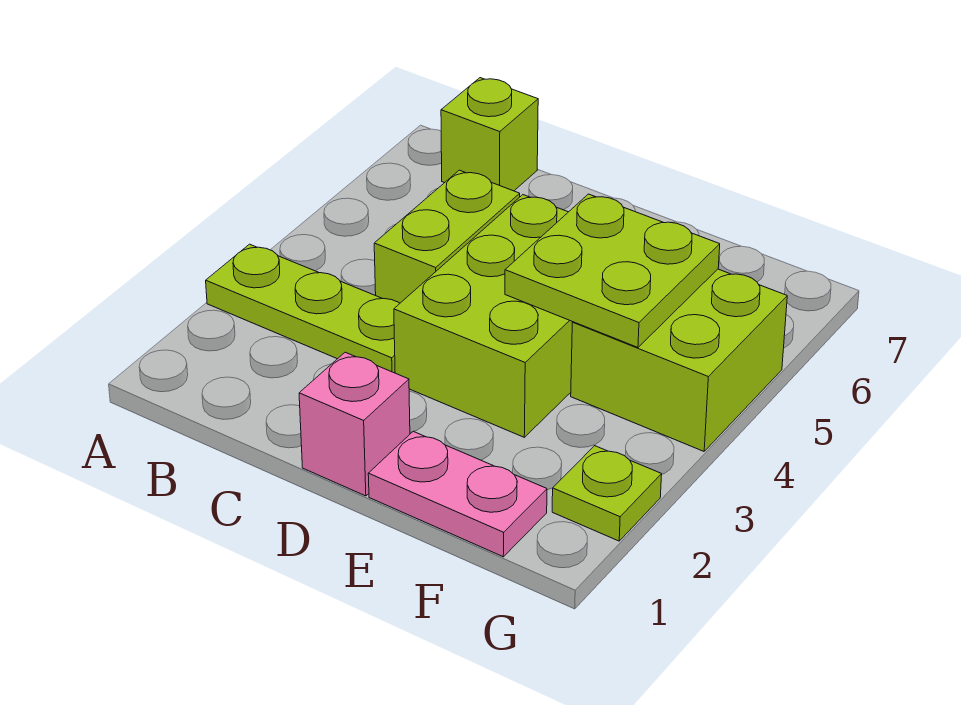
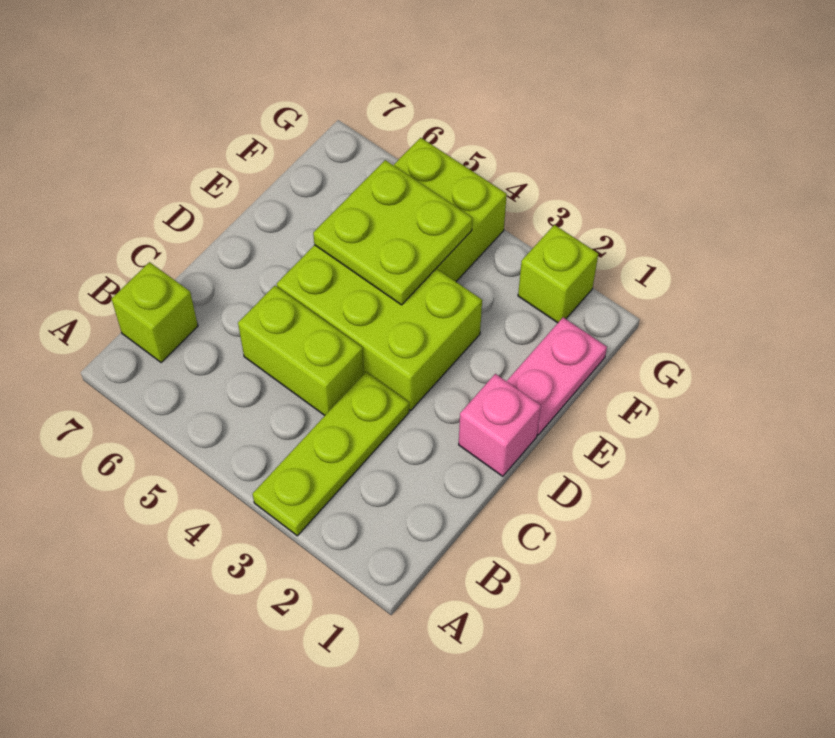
lime plate G2 level 1 -> lime brick G2 level 1

